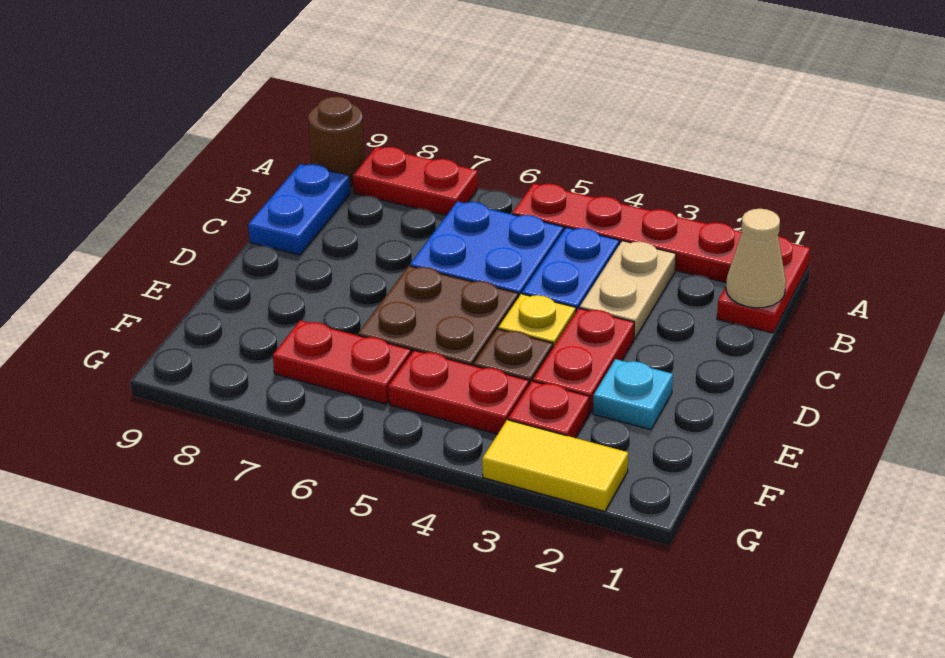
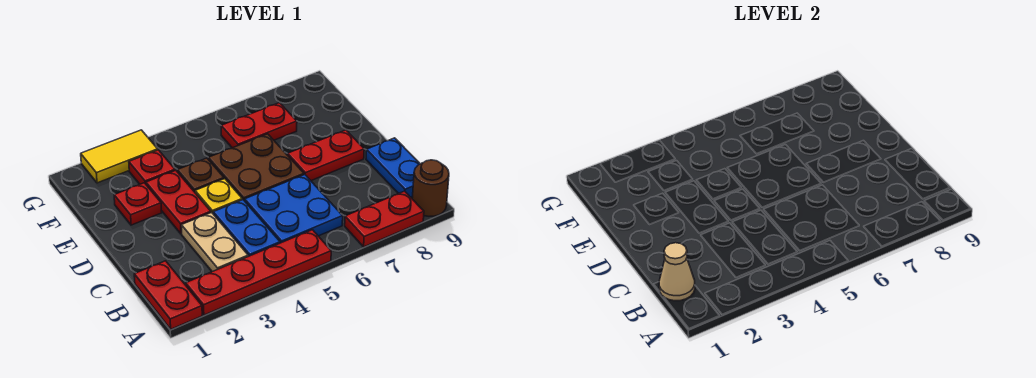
cyan plate E2 level 1 -> red plate E2 level 1
red plate F4:F5 level 1 -> red plate D7:D8 level 1

